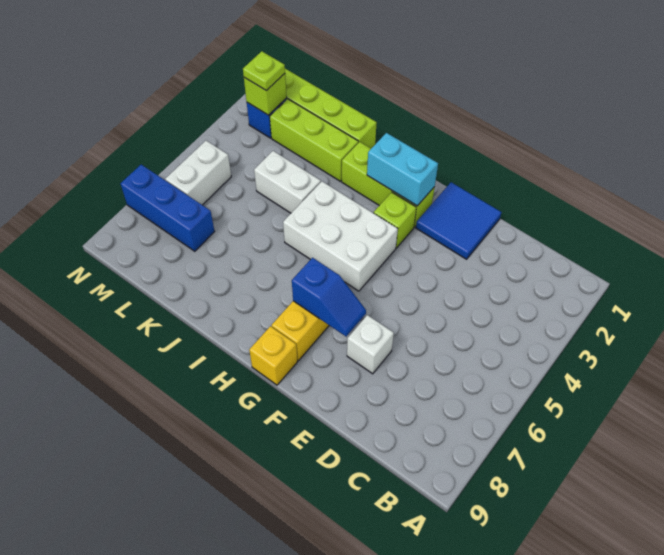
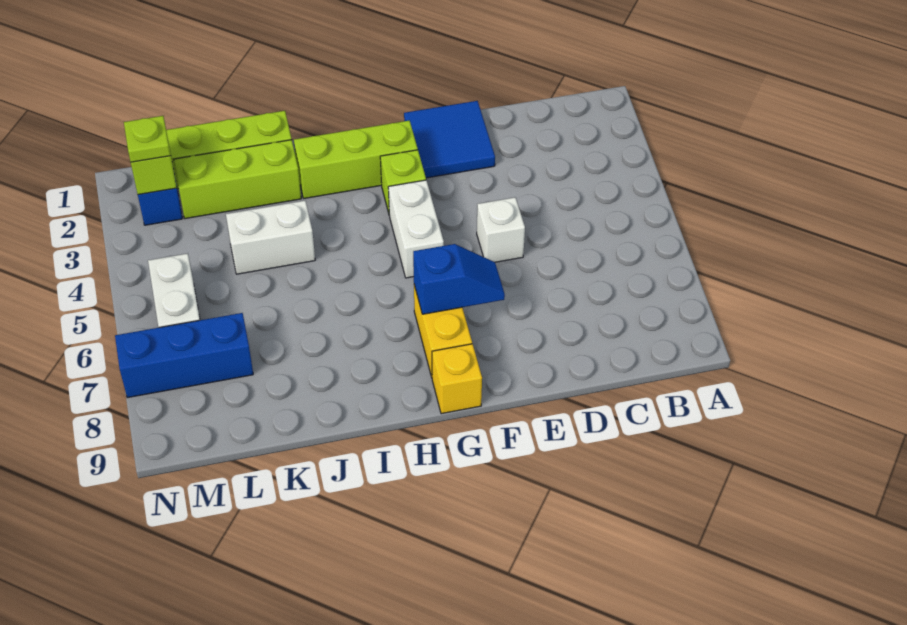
white brick E7 level 1 -> white brick E5 level 1
cyan brick G2:H2 level 2 -> none
white brick G4:I5 level 1 -> white brick G4:G5 level 1

